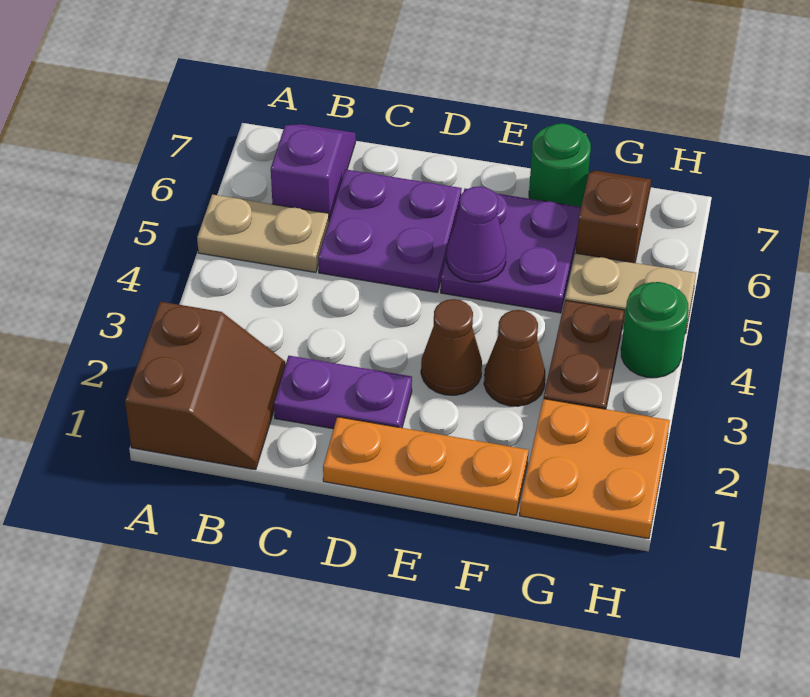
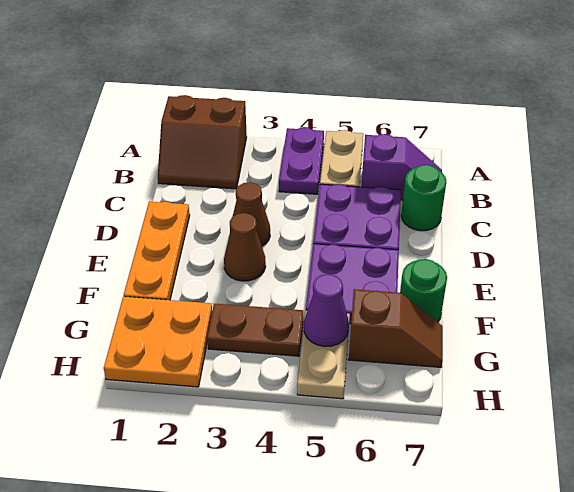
purple plate C2:D2 level 1 -> purple plate A4:B4 level 1
purple cone E5 level 2 -> purple cone G5 level 2
brown cone F3 level 1 -> brown cone D3 level 1
green round brick H4 level 1 -> green round brick C7 level 1

